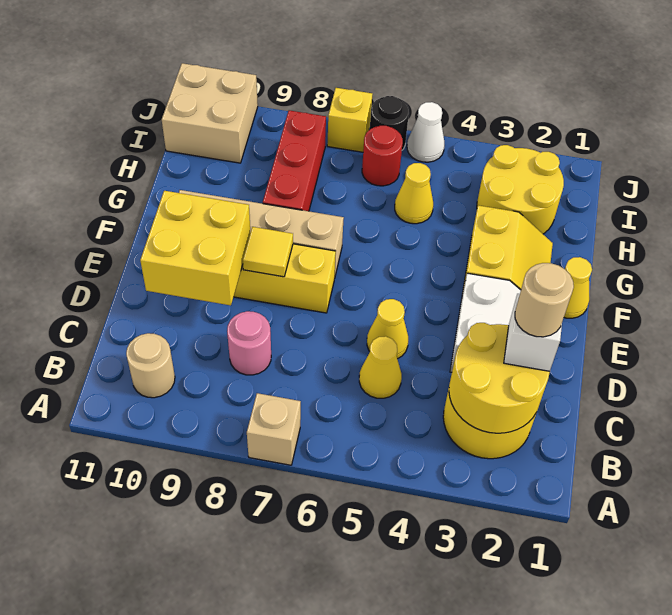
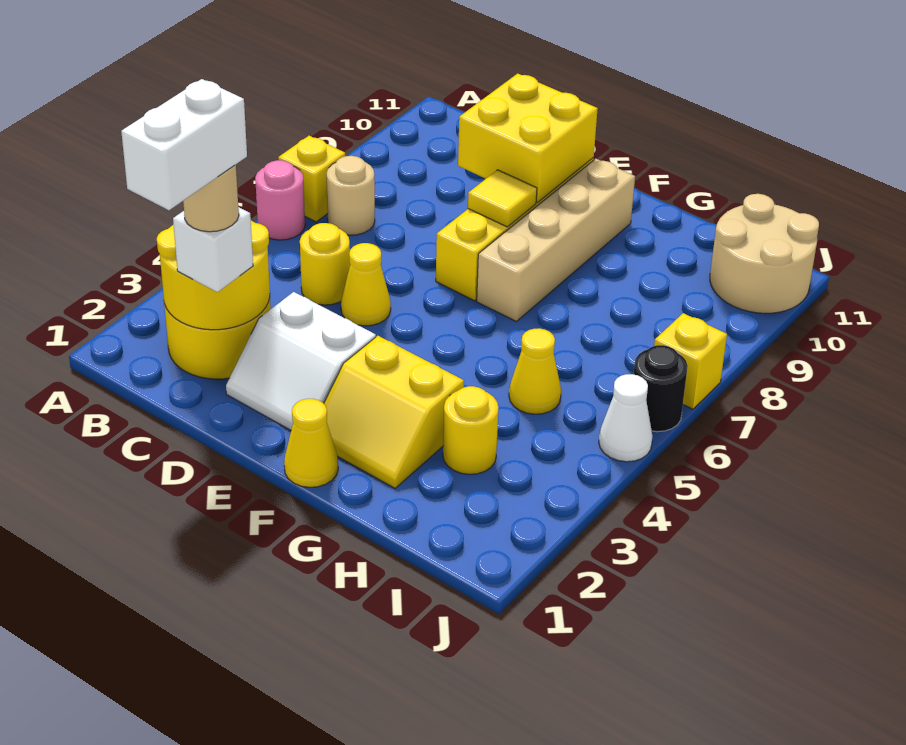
tan brick A7 level 1 -> yellow brick A7 level 1
tan round brick B10 level 1 -> tan round brick B7 level 1
none -> white brick C1:C2 level 5
yellow cone C5 level 1 -> yellow round brick C5 level 1
pink round brick C8 level 1 -> pink round brick A6 level 1
red brick G8:I8 level 1 -> none
yellow round brick H2:I3 level 1 -> yellow round brick H3 level 1
red round brick I6 level 1 -> none
tan brick I10:J11 level 1 -> tan round brick I10:J11 level 1

